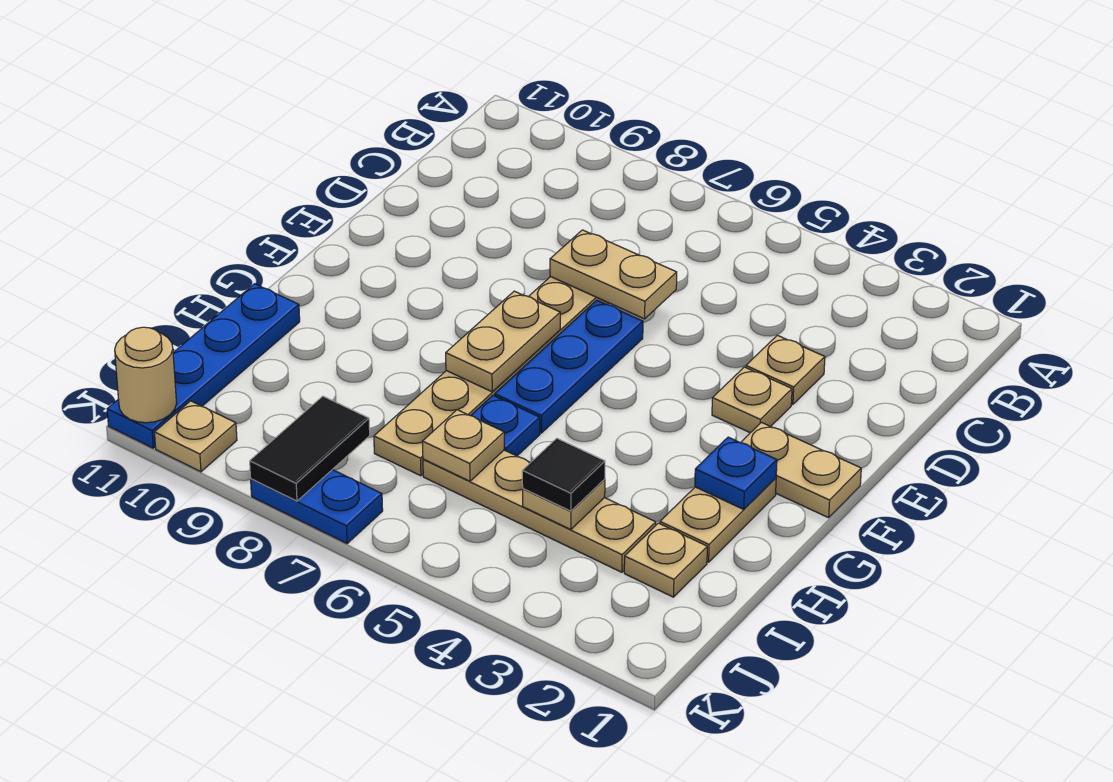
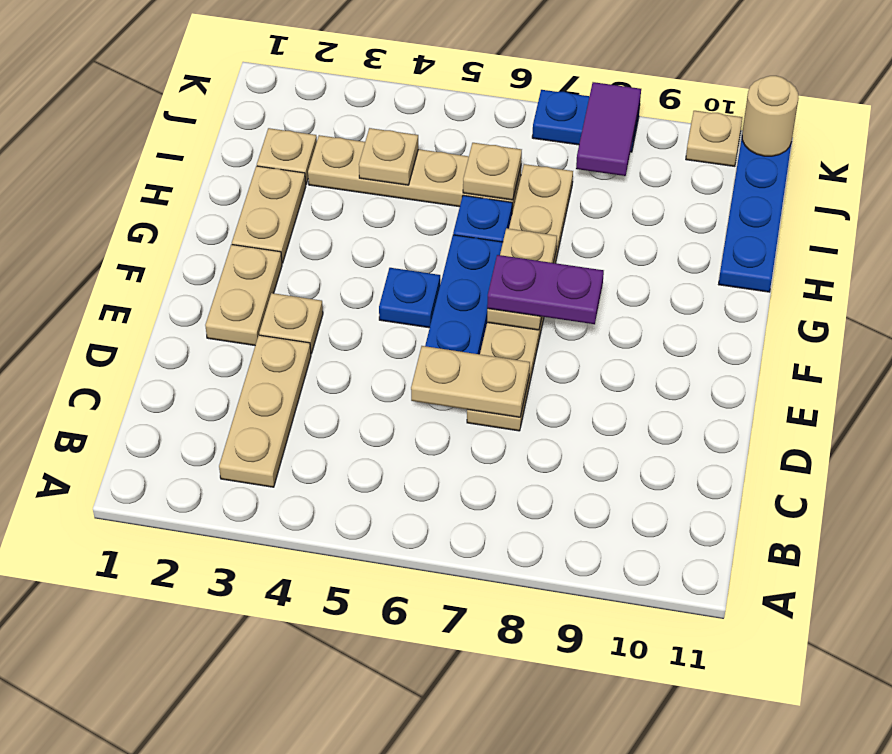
tan plate D3 level 1 -> tan plate B3:D3 level 1
tan plate F1:F2 level 1 -> tan plate E2:F2 level 1
none -> purple plate F7:F8 level 3
blue plate G2 level 2 -> blue plate F5 level 1
black tile I4 level 3 -> none
black tile J8:K8 level 2 -> purple tile J8:K8 level 2

